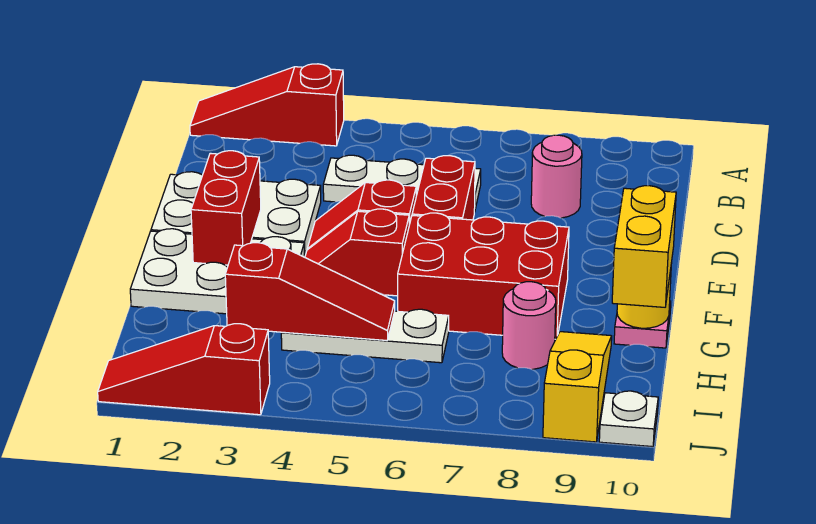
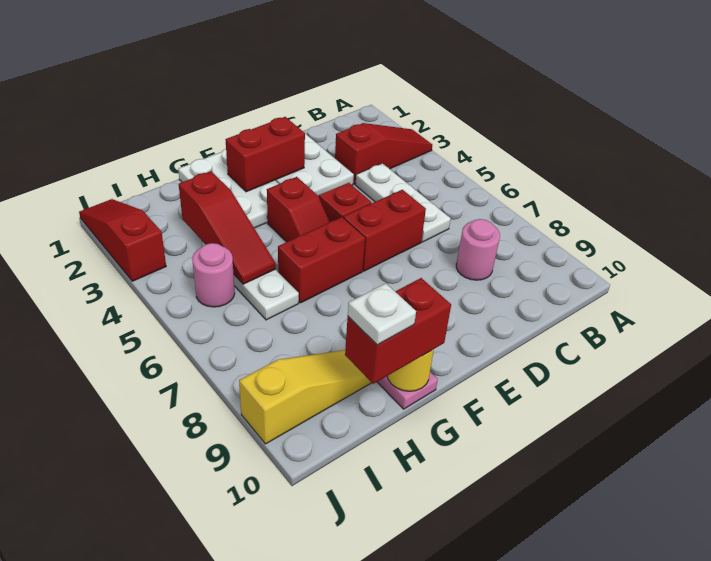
red slope A1:A3 level 1 top 3 -> red slope A3:C3 level 1 top C
red slope F4:F5 level 1 top 5 -> red slope F4:F5 level 1 top 4
red brick F6:G8 level 1 -> red brick F6:G6 level 1
yellow brick G10:H10 level 3 -> red brick G10:H10 level 3
pink round brick H8 level 1 -> pink round brick I5 level 1
white plate J10 level 1 -> white plate H10 level 4

